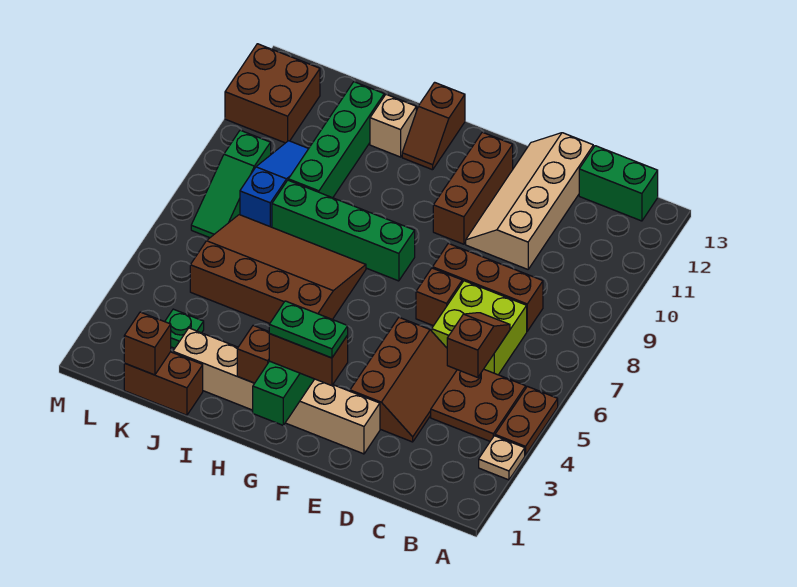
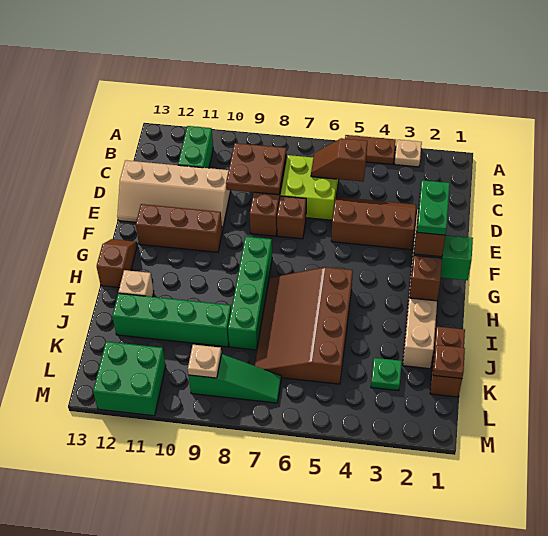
brown plate B4:C5 level 1 -> brown plate C8:D9 level 2
green brick B13:C13 level 1 -> green brick B11:C11 level 1
brown slope H12:H13 level 1 top 13 -> brown slope G13:H13 level 1 top H
brown brick K1 level 2 -> brown plate K1 level 2
blue slope K8:K10 level 1 top 8 -> none
none -> tan plate L9 level 2
brown brick L11:M12 level 1 -> green brick L11:M12 level 1

